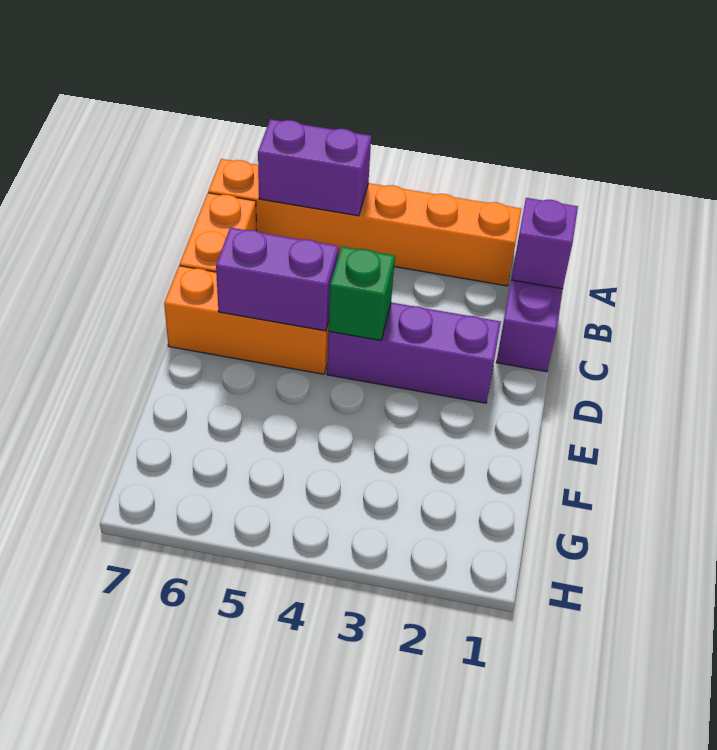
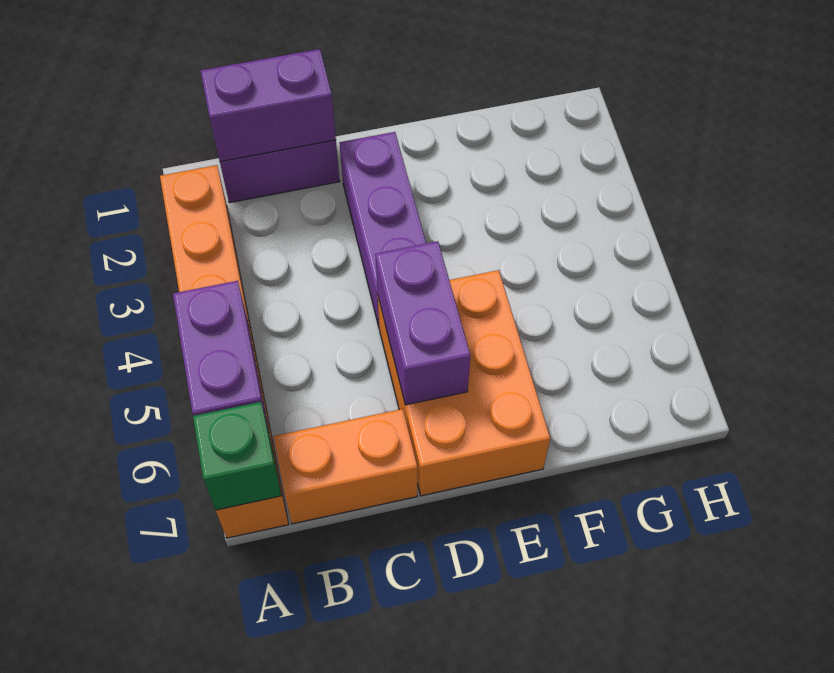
purple brick B1 level 2 -> purple brick B1:C1 level 2
green brick D4 level 2 -> green brick A7 level 2
orange brick D5:D7 level 1 -> orange brick D5:E7 level 1

